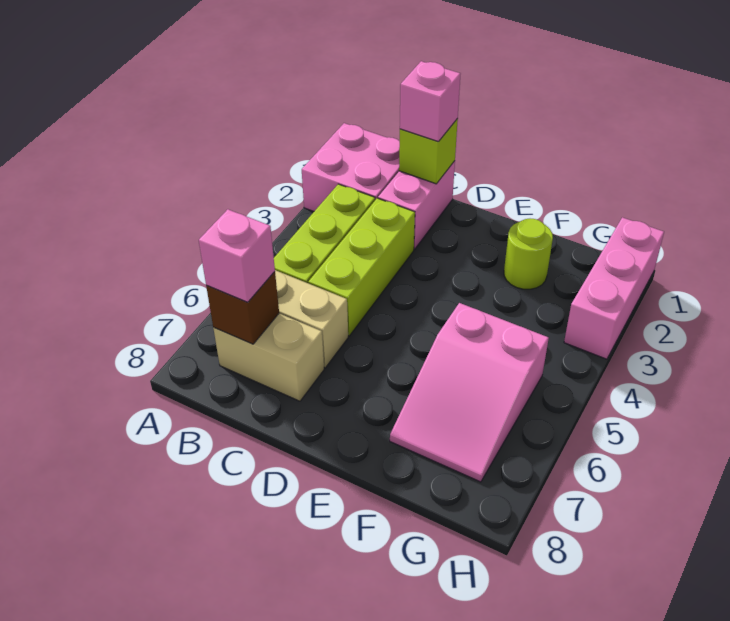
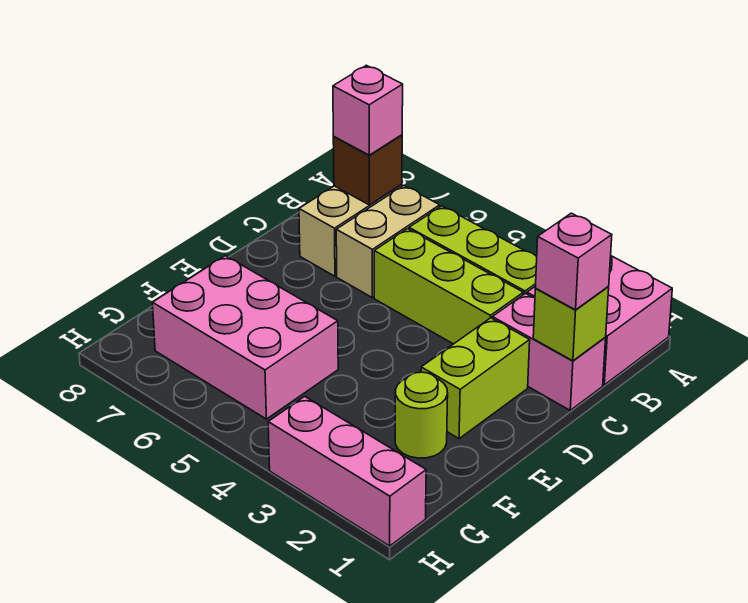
none -> lime brick D2:E2 level 1
pink slope F5:G7 level 1 top 5 -> pink brick F5:G7 level 1

